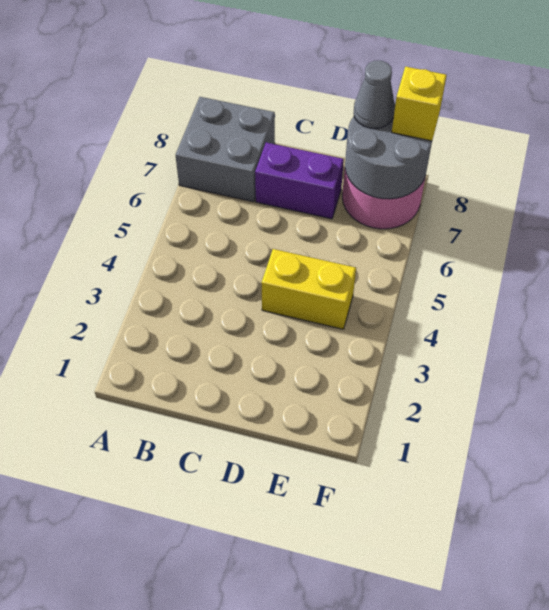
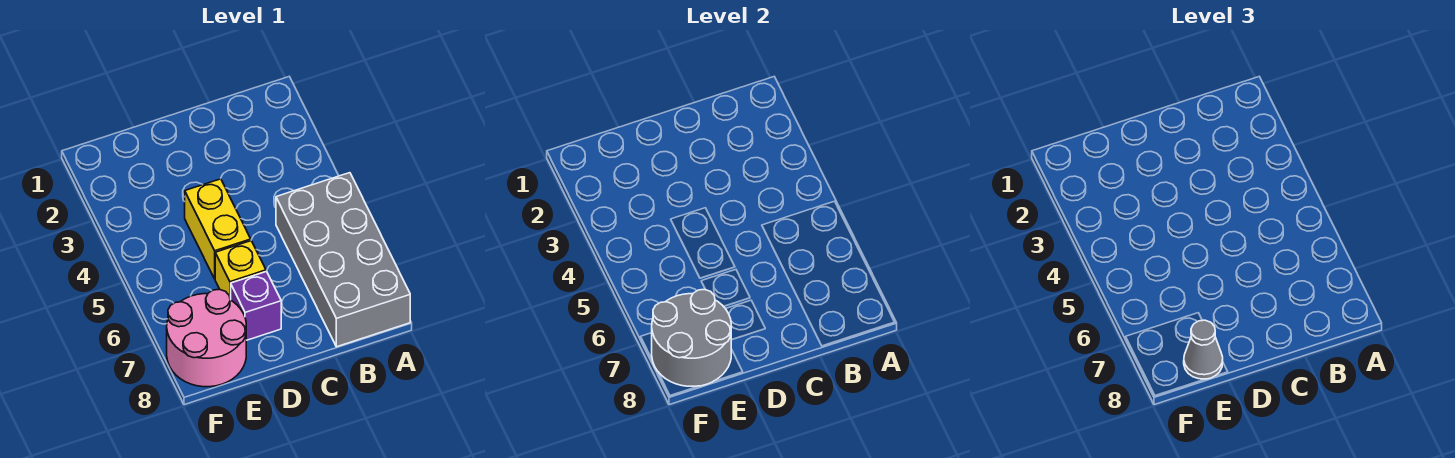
grey brick A7:B8 level 1 -> grey brick A5:B8 level 1
purple brick C7:D7 level 1 -> purple brick D7 level 1
yellow brick D4:E4 level 1 -> yellow brick D4:D5 level 1
yellow brick F8 level 3 -> yellow brick D6 level 1

